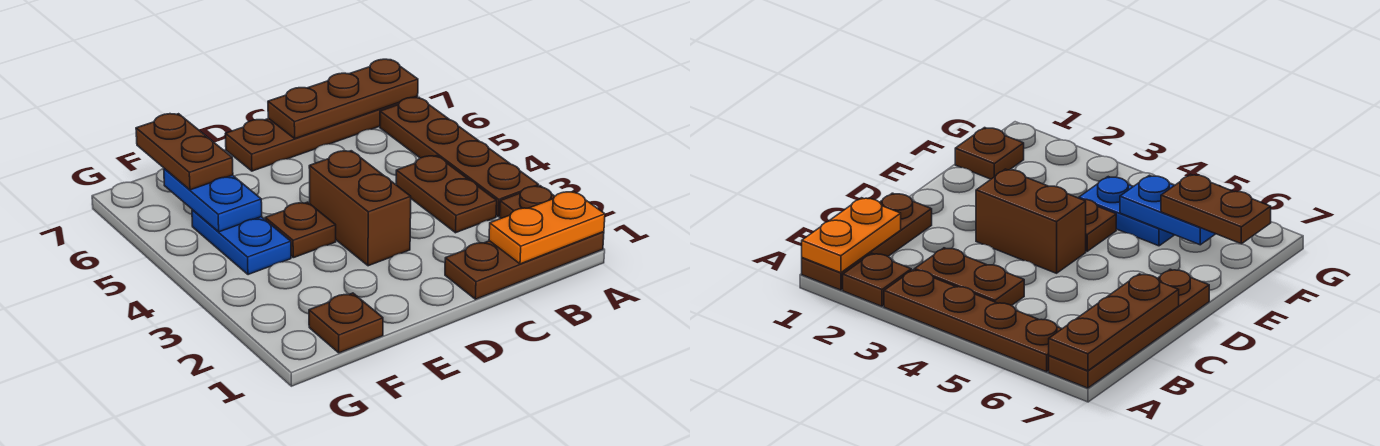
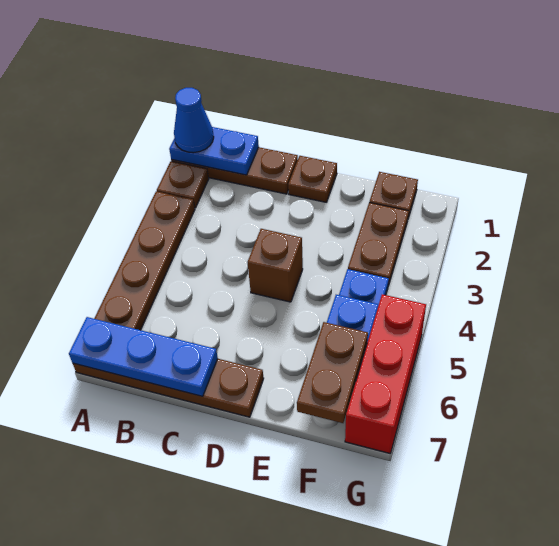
orange plate A1:B1 level 2 -> blue plate A1:B1 level 2
none -> blue cone A1 level 3
brown plate A7:C7 level 2 -> blue plate A7:C7 level 2
brown plate B3:B4 level 1 -> brown plate F2:F3 level 1
brown brick D3:D4 level 1 -> brown brick D4 level 1
brown plate E4 level 1 -> brown plate D1 level 1
none -> red brick G5:G7 level 1

